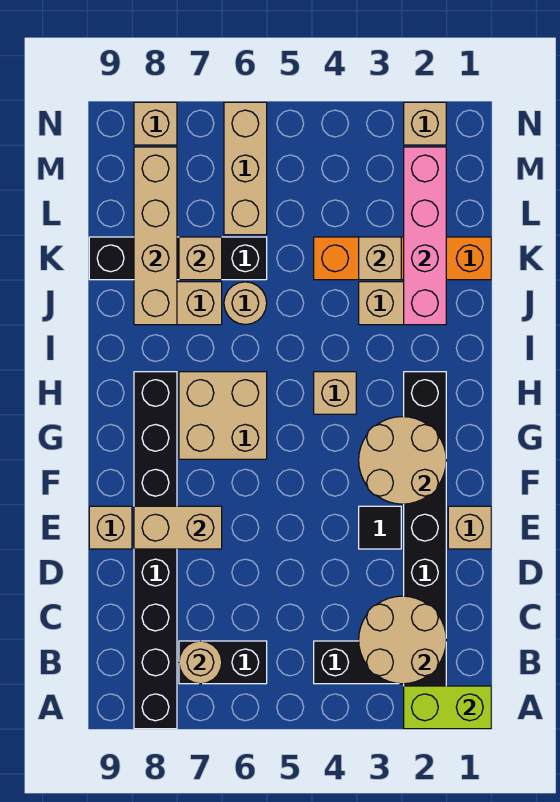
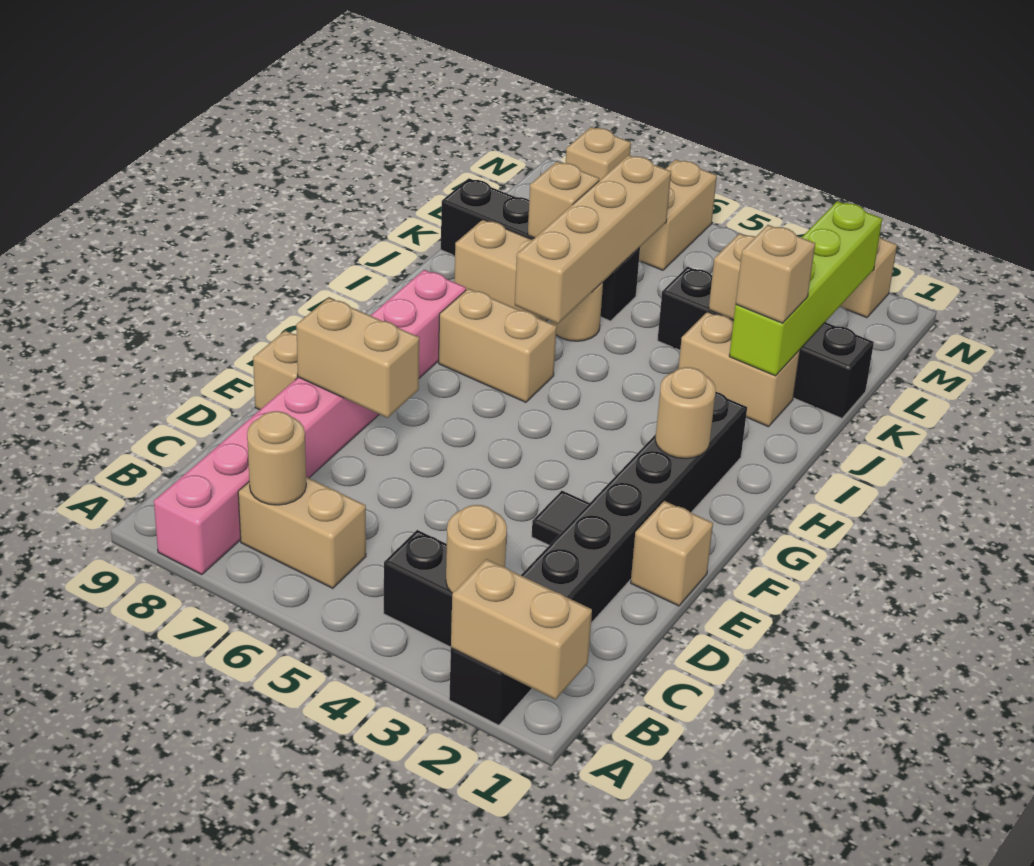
lime brick A1:A2 level 2 -> tan brick A1:A2 level 2
black brick A8:H8 level 1 -> pink brick A8:H8 level 1
tan round brick B2:C3 level 2 -> tan round brick B3 level 2
black brick B6:B7 level 1 -> tan brick B6:B7 level 1
tan round brick F2:G3 level 2 -> tan round brick G2 level 2
tan brick G6:H7 level 1 -> tan brick H6:H7 level 1
tan brick H4 level 1 -> tan brick J2 level 3
pink brick J2:M2 level 2 -> lime brick J2:M2 level 2
tan brick J8:M8 level 2 -> tan brick I6:L6 level 2
orange brick K1:K4 level 1 -> black brick K1:K4 level 1
tan brick L6:N6 level 1 -> tan brick M6:N6 level 1

